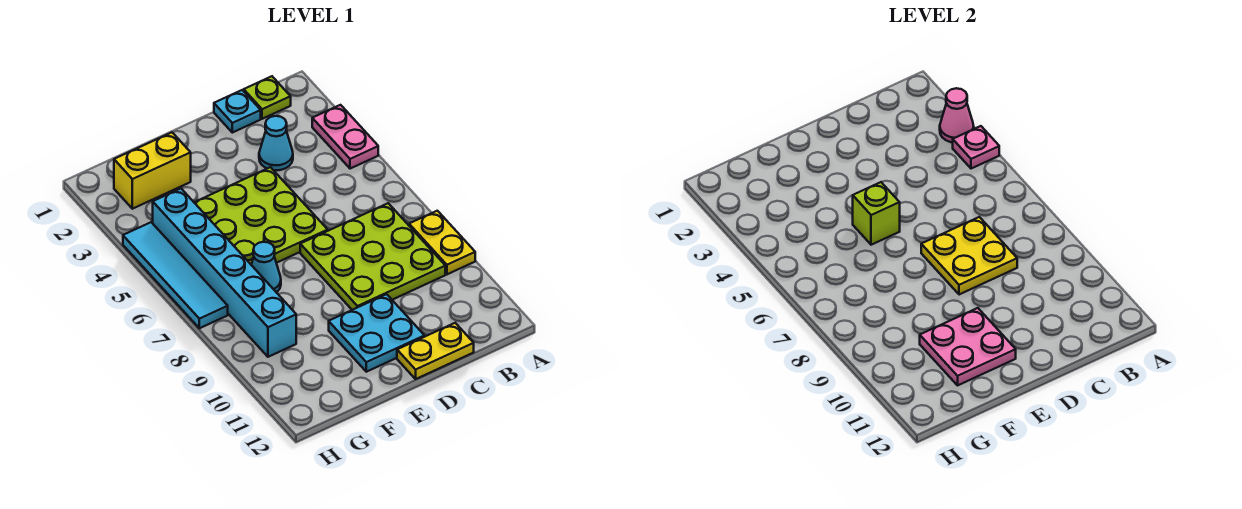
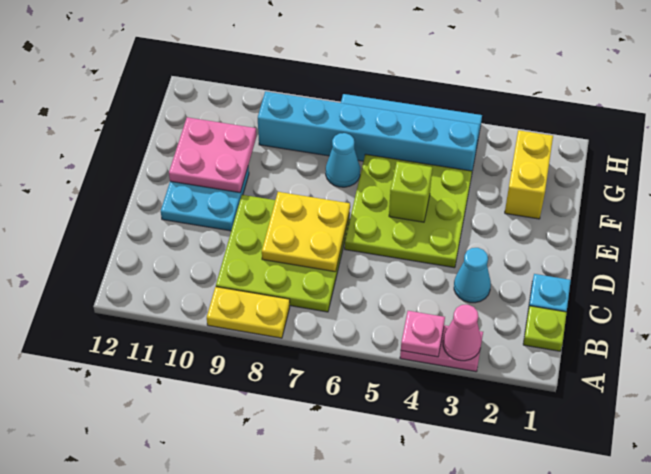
yellow plate C12:D12 level 1 -> none

